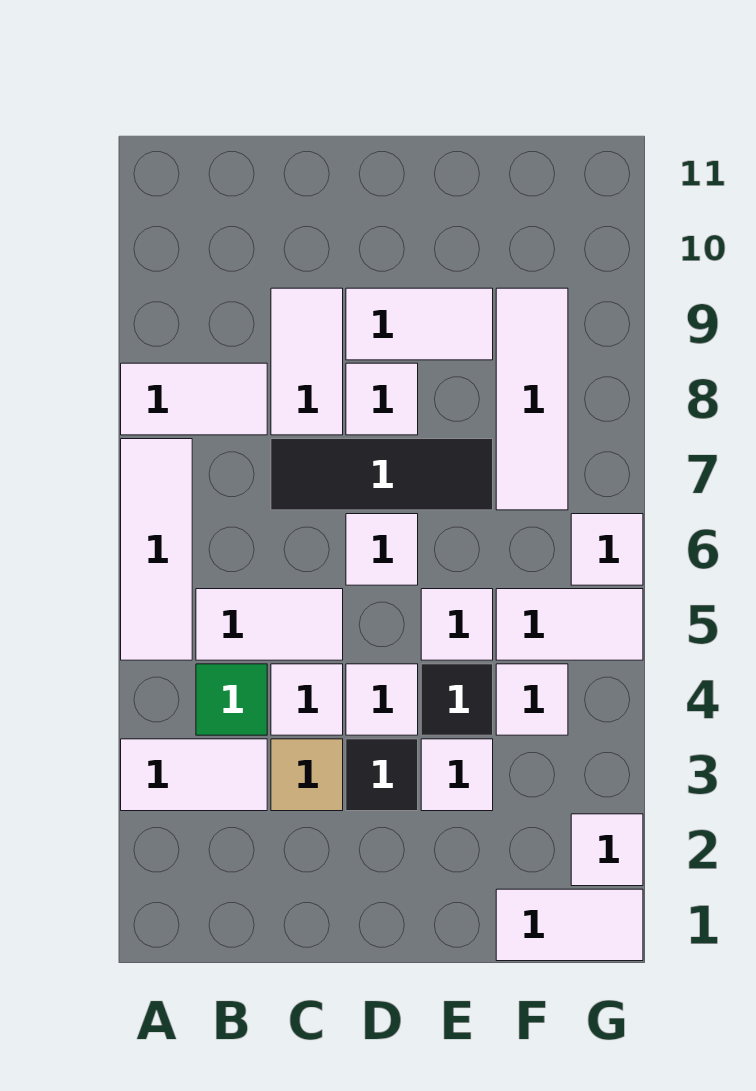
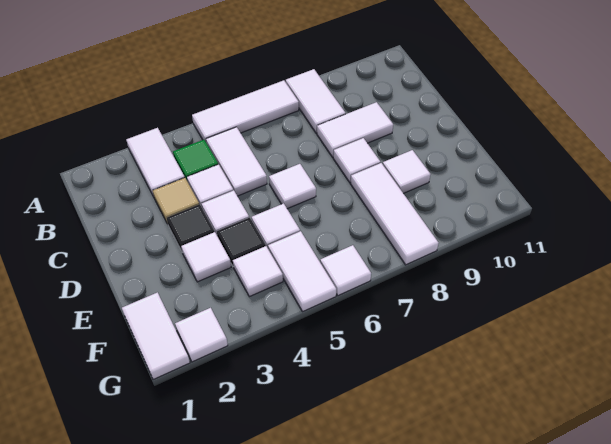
black tile C7:E7 level 1 -> none
white tile D9:E9 level 1 -> white tile E9 level 1
white tile F7:F9 level 1 -> white tile E8:G8 level 1

